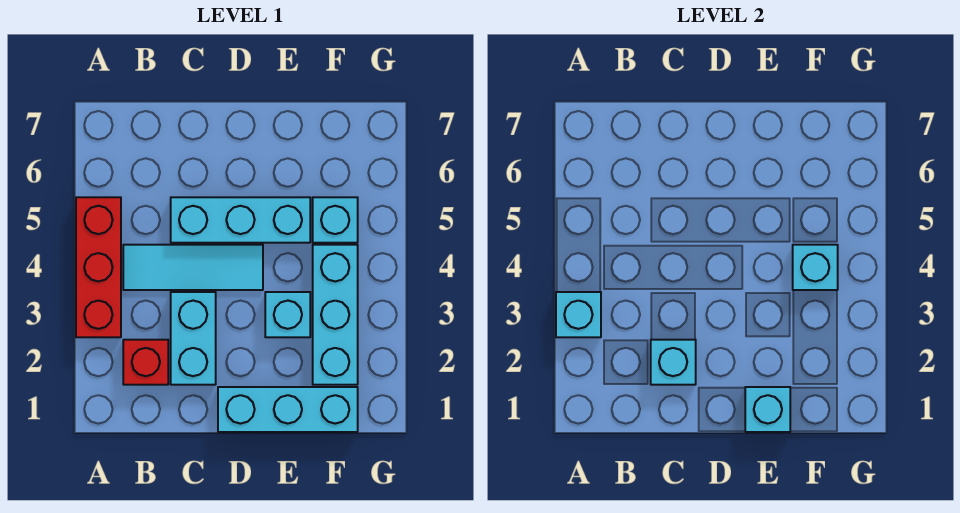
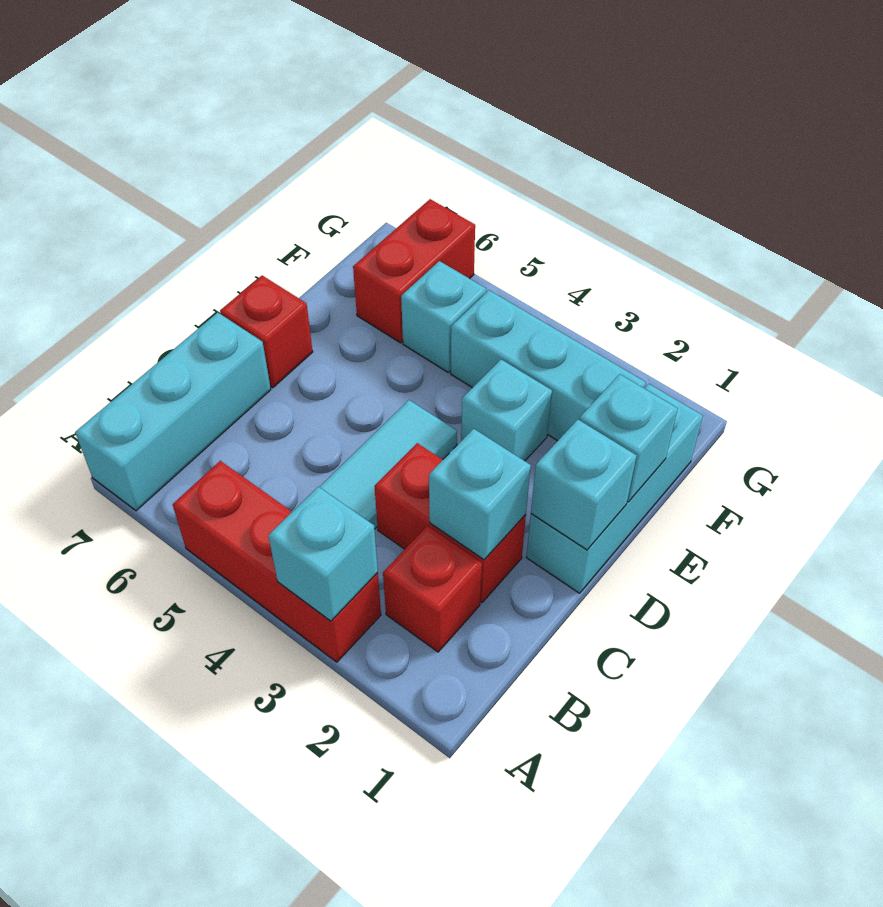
cyan brick C2:C3 level 1 -> red brick C2:C3 level 1
cyan brick C5:E5 level 1 -> cyan brick A7:C7 level 1
none -> red brick D7 level 1
cyan brick F4 level 2 -> cyan brick D1 level 2
none -> red brick F6:G6 level 1

